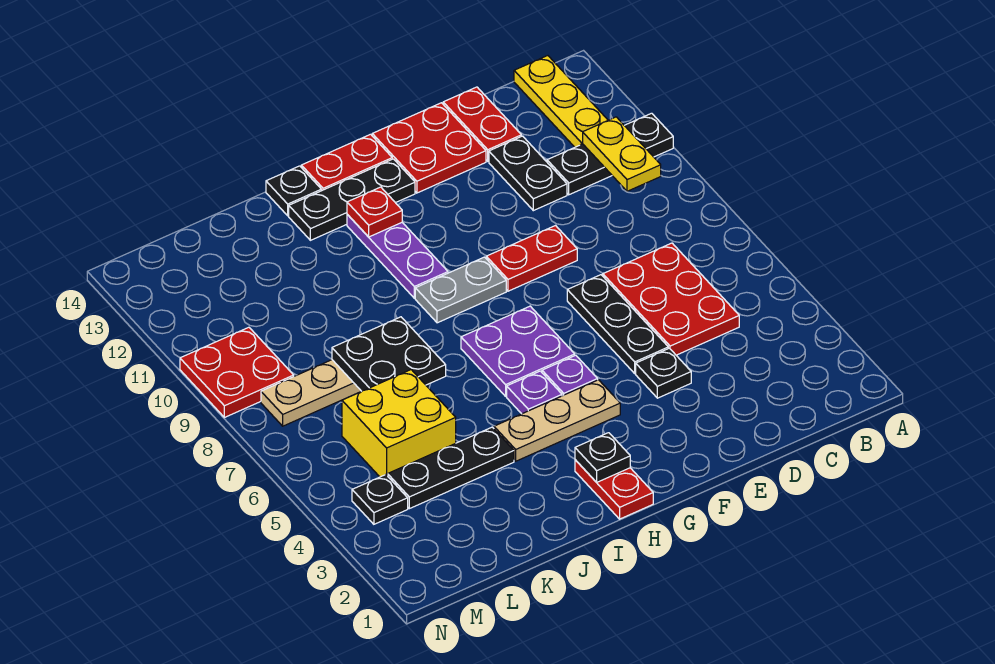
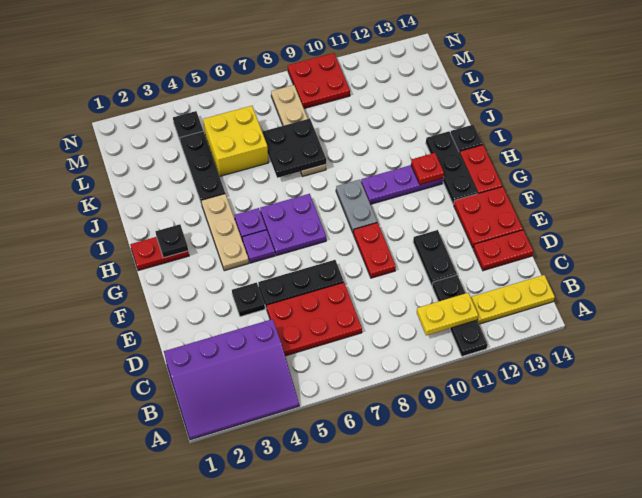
none -> purple slope A1:C4 level 1 top C
black plate D11:D12 level 1 -> black plate D11:E11 level 1

